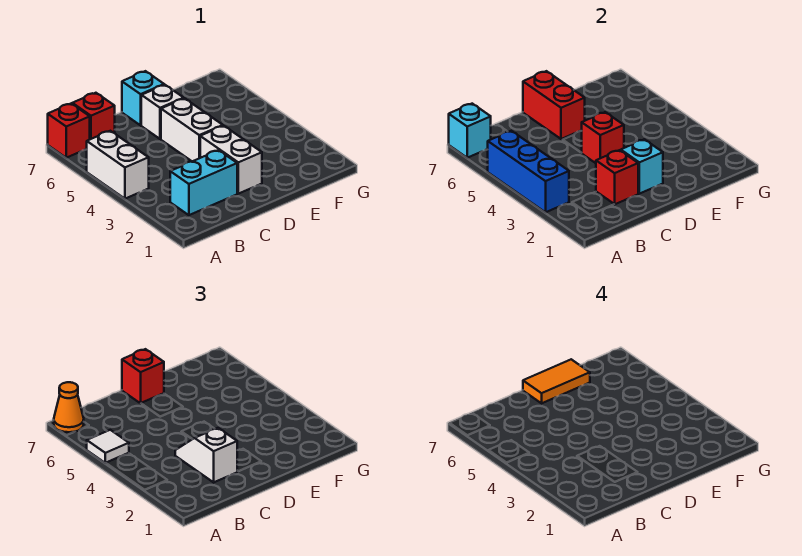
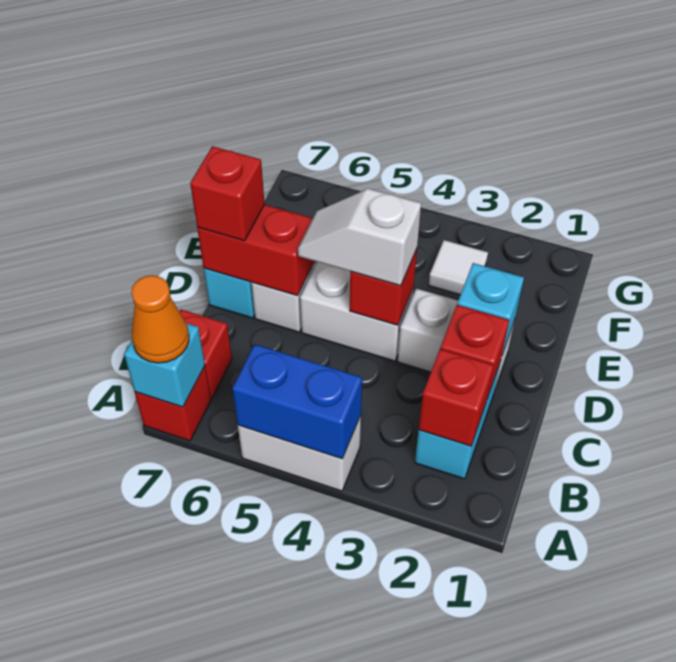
blue brick A3:A5 level 2 -> blue brick A4:A5 level 2
white tile A5 level 3 -> white tile F3 level 1
none -> red brick B2 level 2
white slope C2:C3 level 3 top 2 -> white slope D4:D5 level 3 top 4
orange tile D7:E7 level 4 -> none

